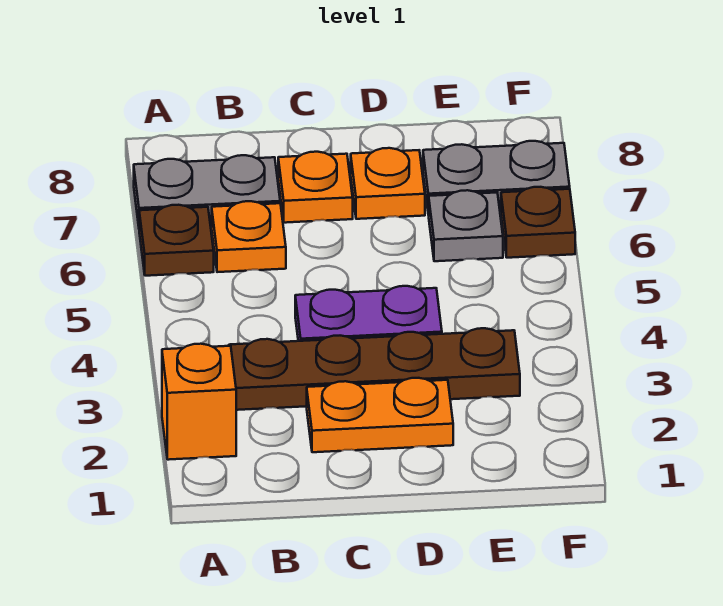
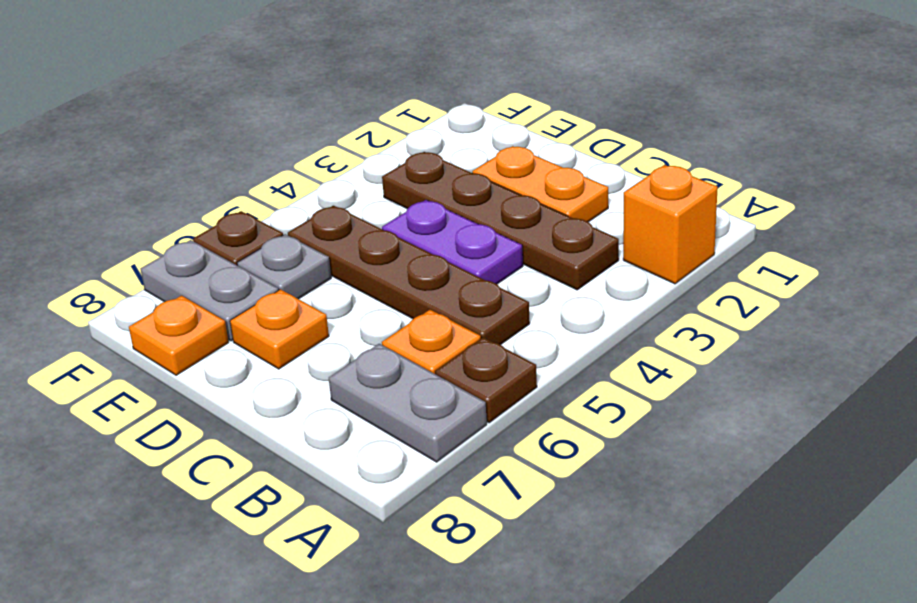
none -> brown plate B5:E5 level 1
orange plate C7 level 1 -> orange plate E8 level 1

